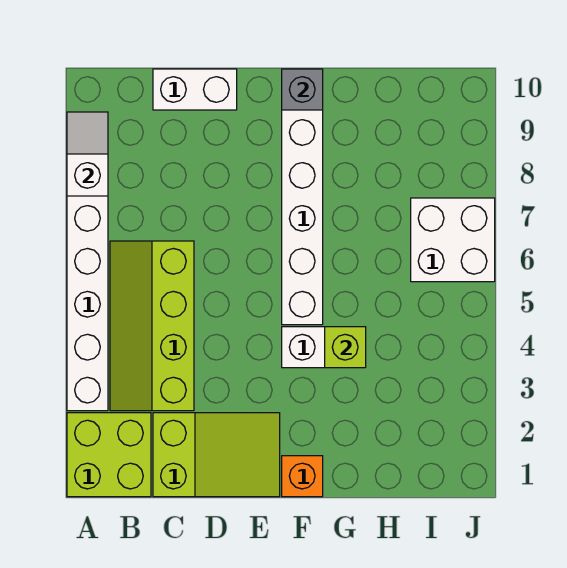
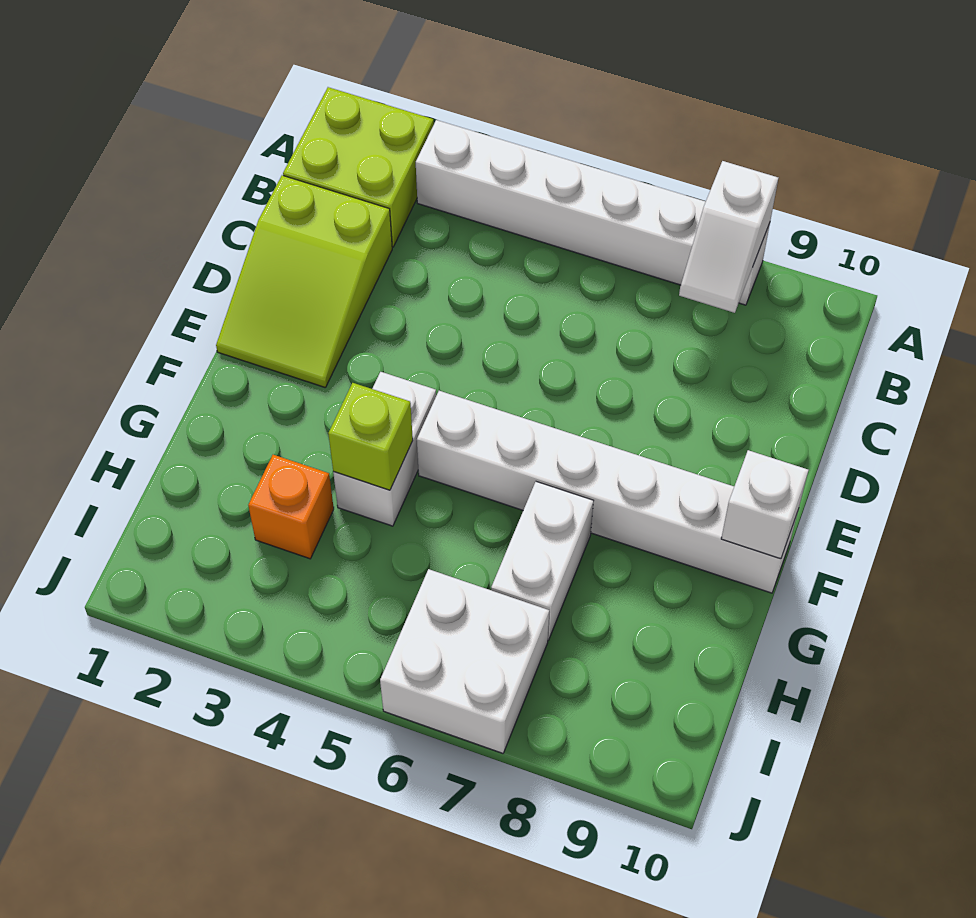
white slope A8:A9 level 2 top 8 -> white slope A8:B8 level 2 top A
lime slope B3:C6 level 1 top C -> none
white brick C10:D10 level 1 -> white brick G7:H7 level 1
orange brick F1 level 1 -> orange brick H3 level 1
grey brick F10 level 2 -> white brick F10 level 2

